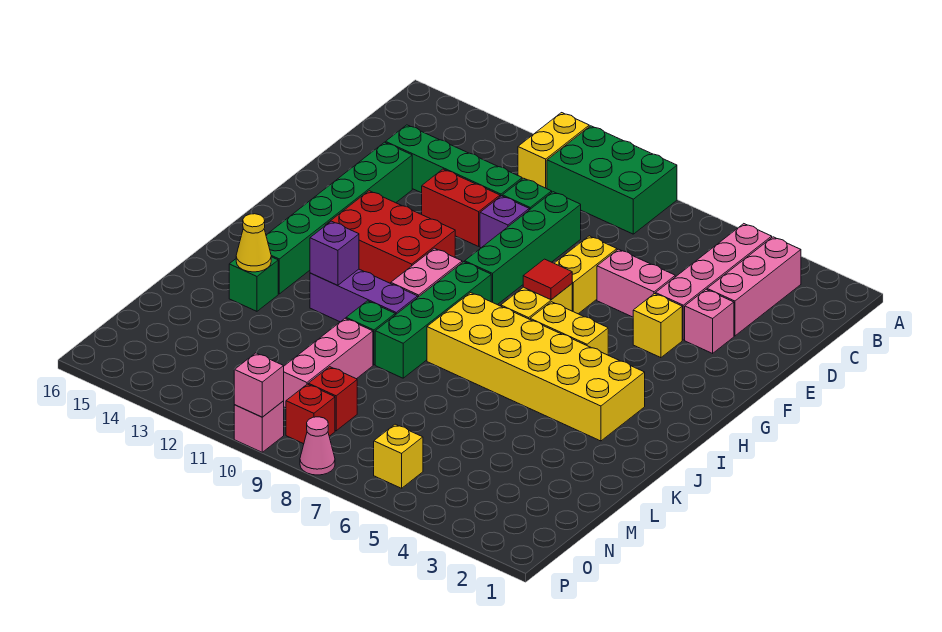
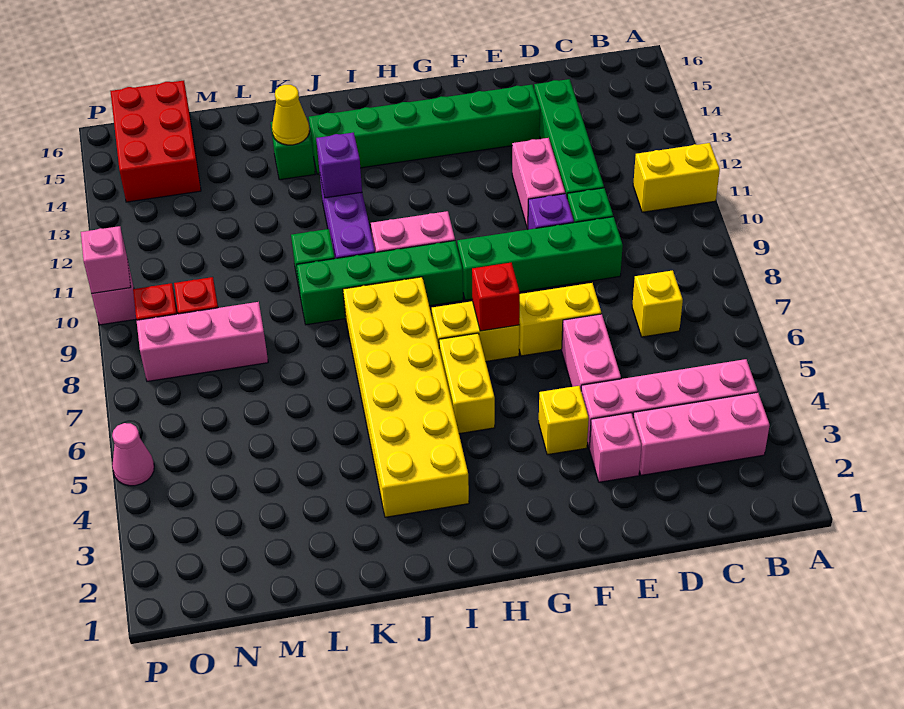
green brick A8:B10 level 1 -> none
red brick E11:E12 level 1 -> pink brick E11:E12 level 1
red tile G7 level 2 -> red brick G7 level 2
red brick G11:H13 level 1 -> red brick N14:O16 level 1
pink brick L10:N10 level 1 -> pink brick M8:O8 level 1
yellow brick O6 level 1 -> yellow brick C7 level 1
pink cone P8 level 1 -> pink cone P5 level 1

